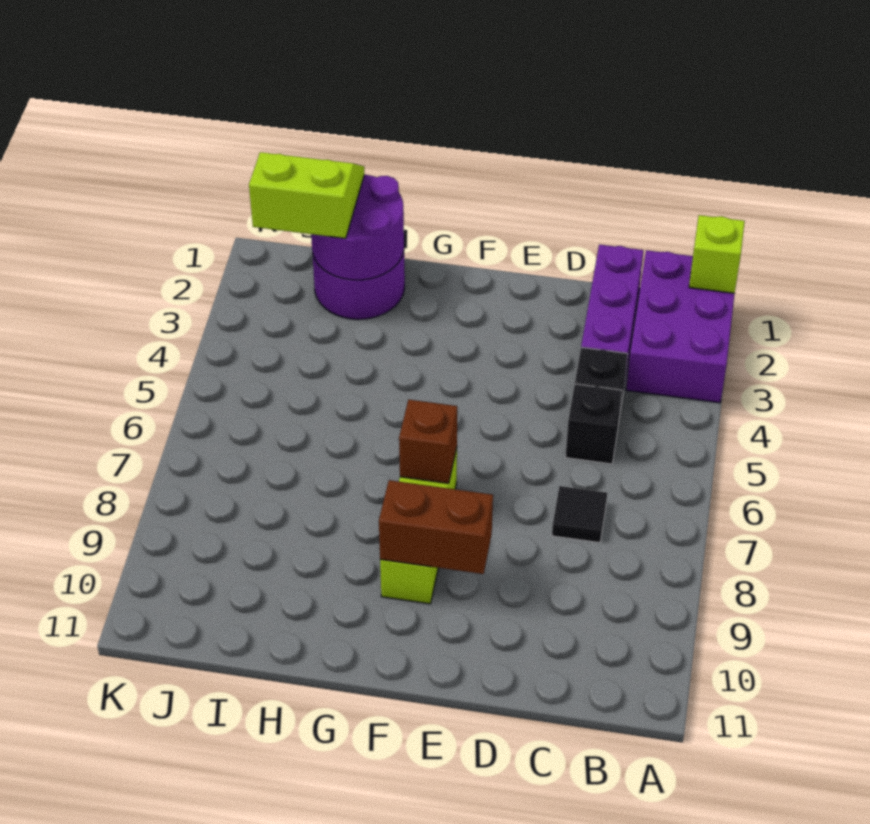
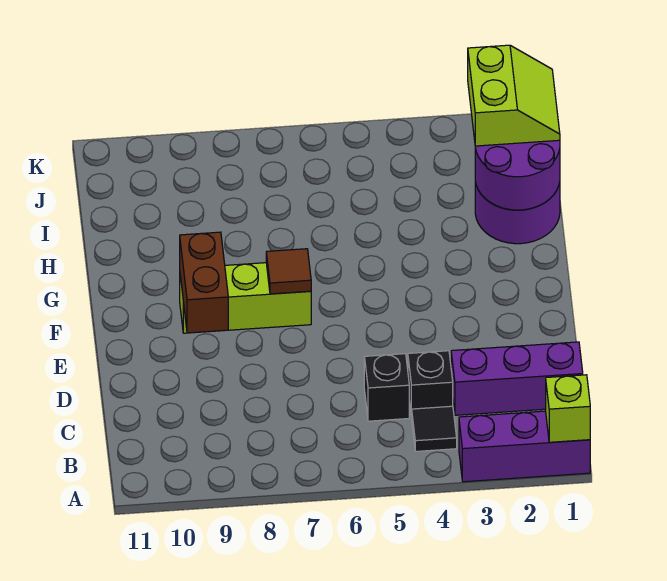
purple brick A1:B3 level 1 -> purple brick A1:A3 level 1
black tile C7 level 1 -> black tile B4 level 1
brown brick F7 level 2 -> brown tile F7 level 2

